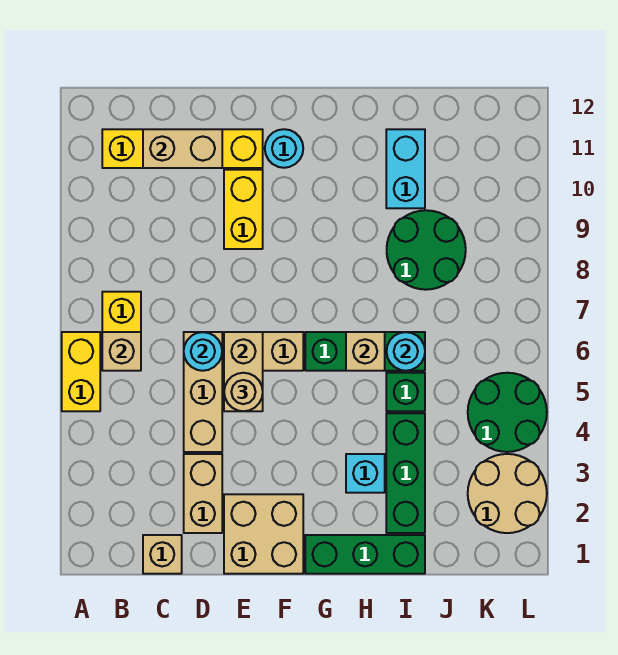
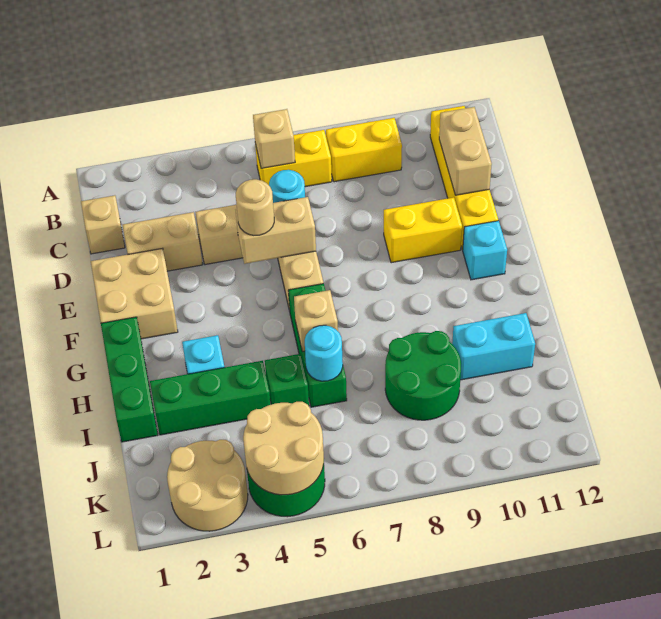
yellow brick A5:A6 level 1 -> yellow brick B8:B9 level 1
cyan round brick F11 level 1 -> cyan brick F11 level 1
none -> tan round brick K4:L5 level 2

